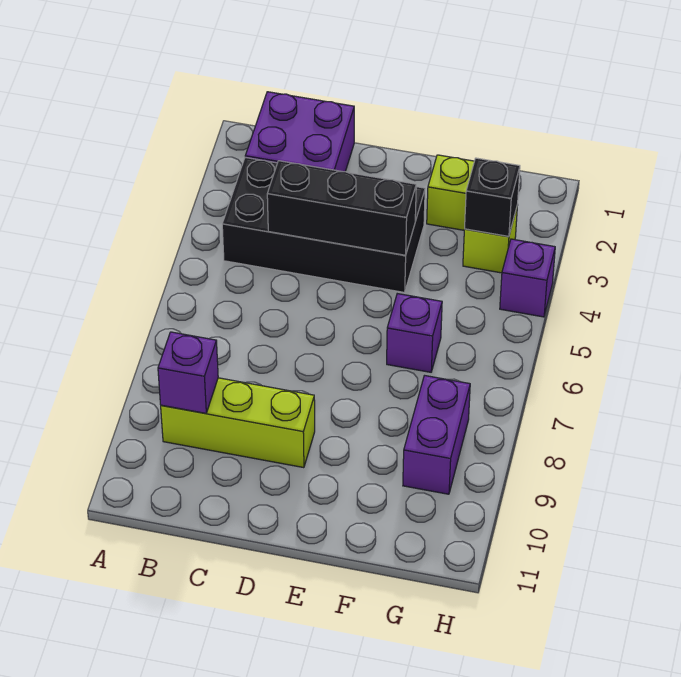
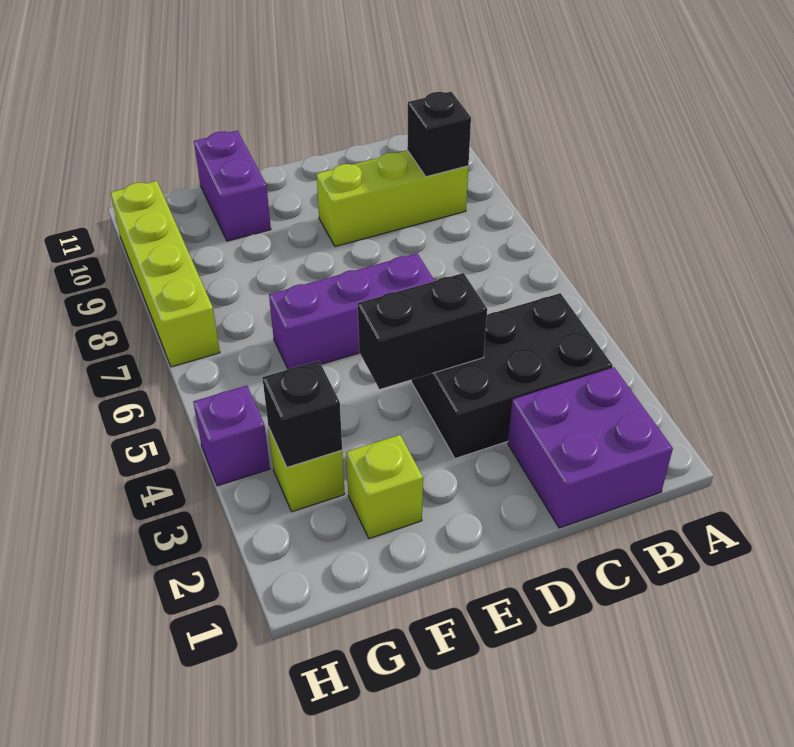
black brick B3:E4 level 1 -> black brick B3:D4 level 1
purple brick B9 level 2 -> black brick B9 level 2
black brick C4:E4 level 2 -> black brick D4:E4 level 2
purple brick F6 level 1 -> purple brick D6:F6 level 1
purple brick G8:G9 level 1 -> purple brick F10:F11 level 1
none -> lime brick H7:H10 level 1

